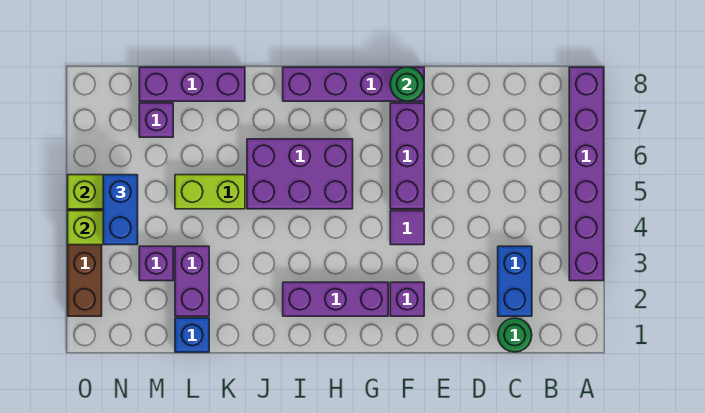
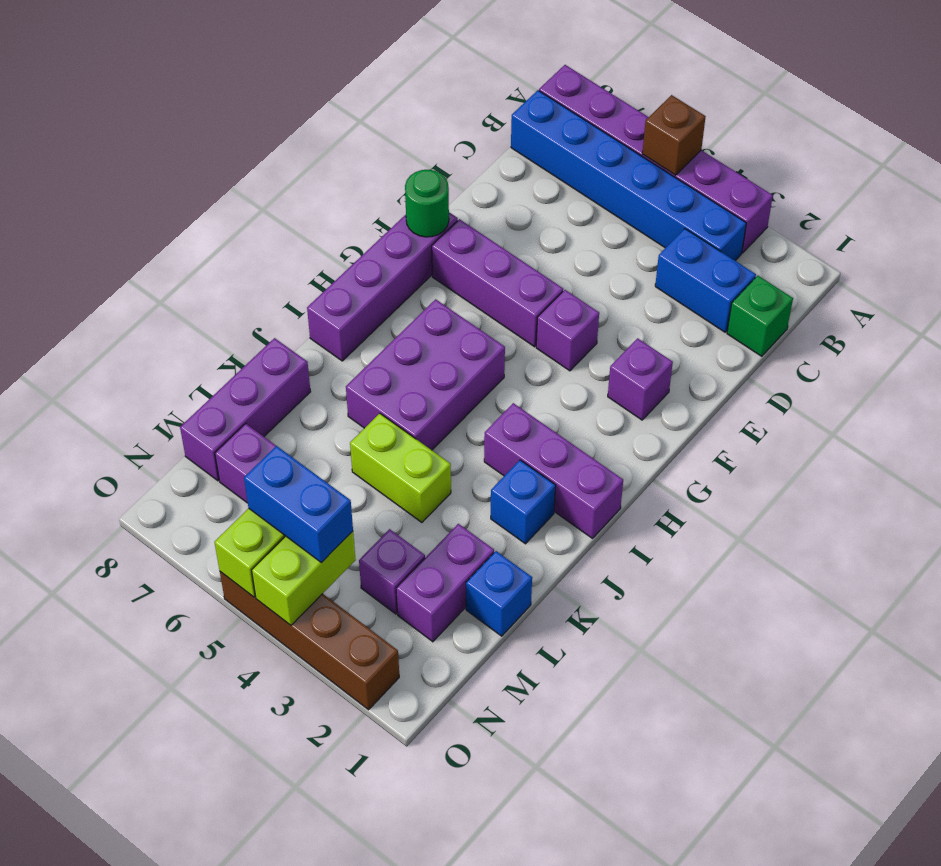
none -> brown brick A5 level 2
none -> blue brick B3:B8 level 1
green round brick C1 level 1 -> green brick C1 level 1
purple tile F4 level 1 -> purple brick F4 level 1
purple brick G2:I2 level 1 -> purple brick I1:I3 level 1
none -> blue brick J2 level 1
lime brick K5:L5 level 1 -> lime brick K4:K5 level 1
purple brick L2:L3 level 1 -> purple brick L2:M2 level 1

